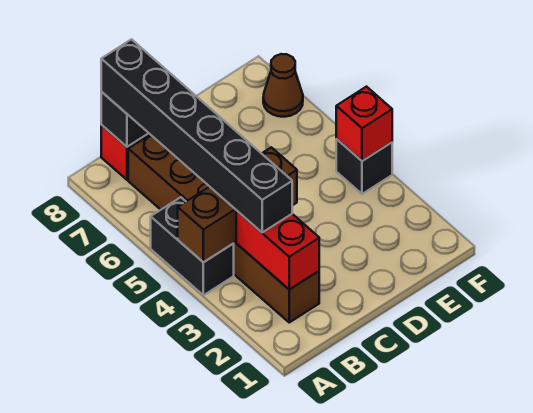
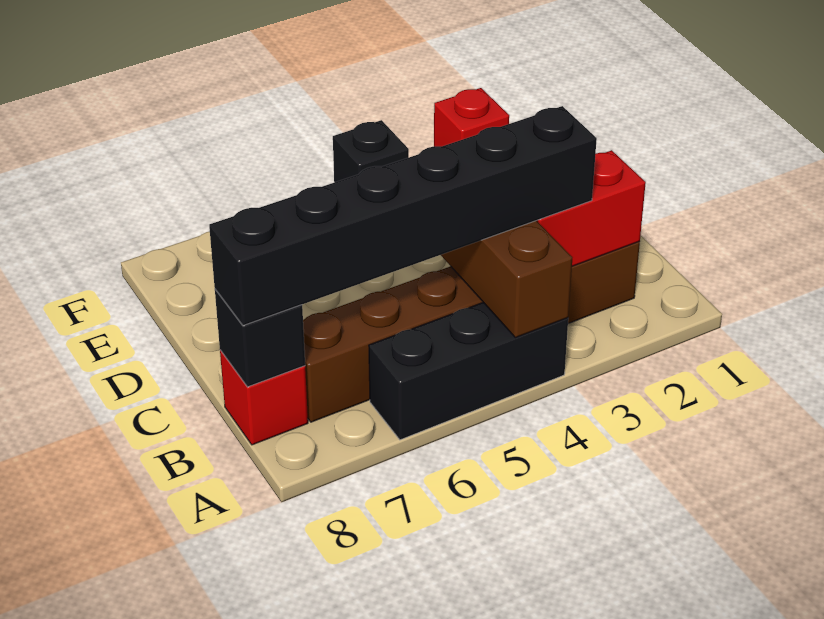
black brick A4:A5 level 1 -> black brick A4:A6 level 1
red brick F4 level 2 -> red brick F2 level 1
brown cone F7 level 1 -> none

